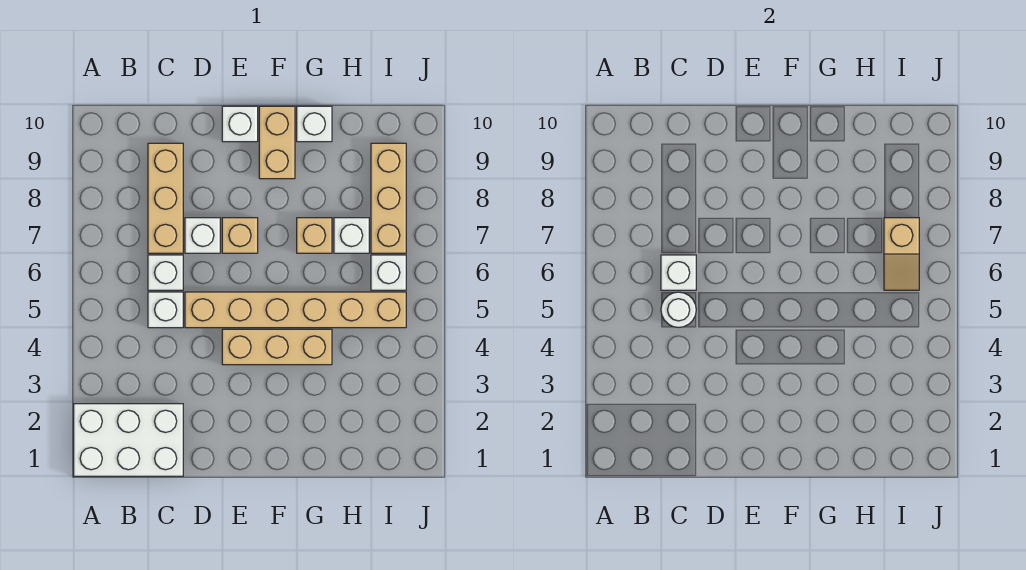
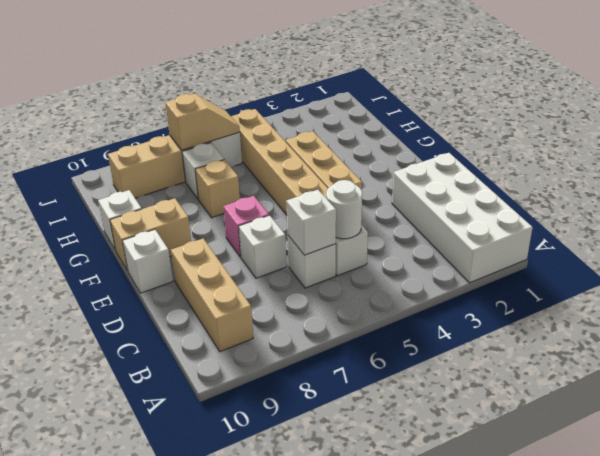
white brick A1:C2 level 1 -> white brick A1:D2 level 1
tan brick C7:C9 level 1 -> tan brick B9:D9 level 1
tan brick E7 level 1 -> pink brick E7 level 1

